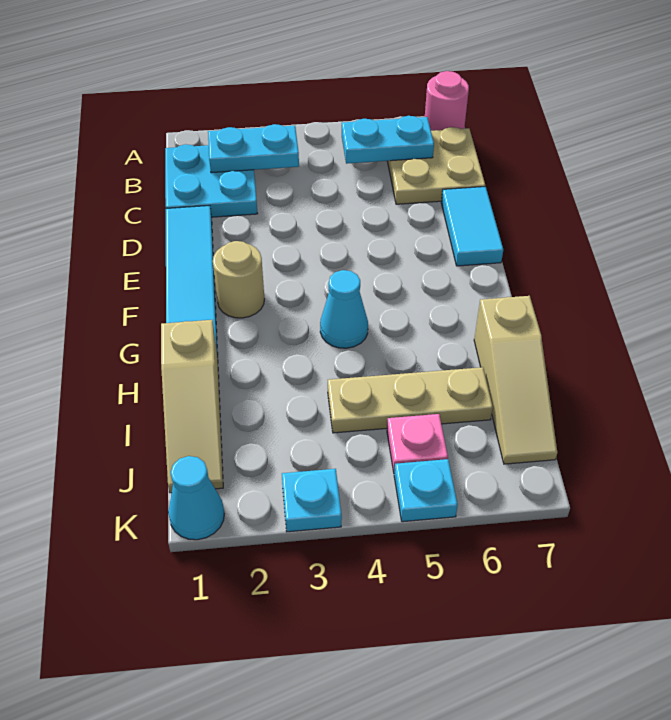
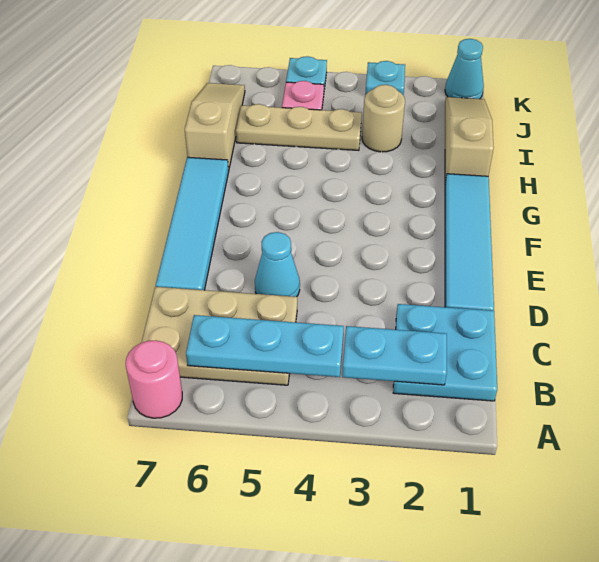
cyan plate B5:B6 level 2 -> cyan plate B4:B6 level 2
tan plate B6:C7 level 1 -> tan plate B5:C7 level 1
cyan tile D7:E7 level 1 -> cyan tile D7:G7 level 1
tan round brick F2 level 1 -> tan round brick I3 level 1
cyan cone G4 level 1 -> cyan cone D5 level 1

